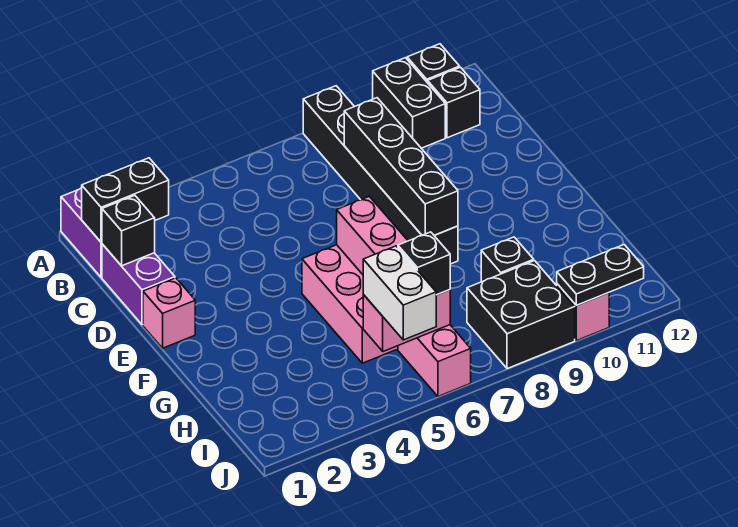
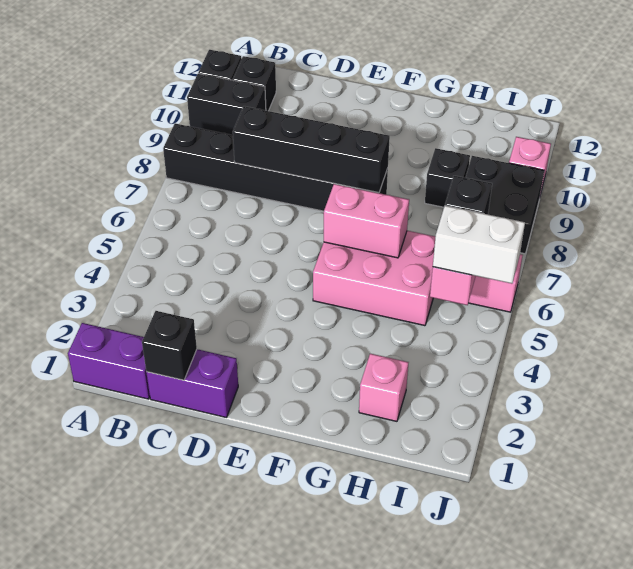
black brick B1:B2 level 2 -> none
pink brick E1 level 1 -> pink brick H2 level 1
black plate J10:J11 level 2 -> none

